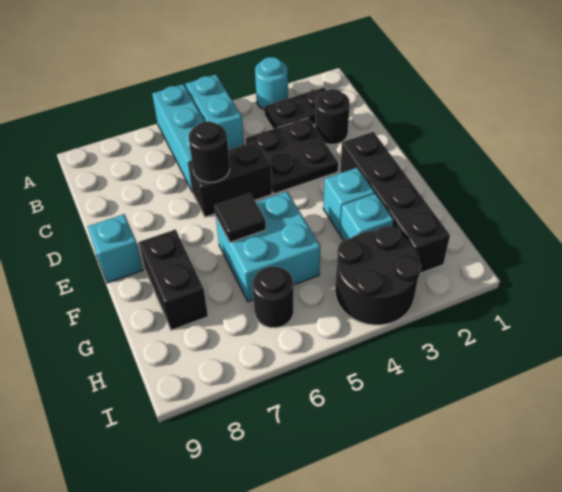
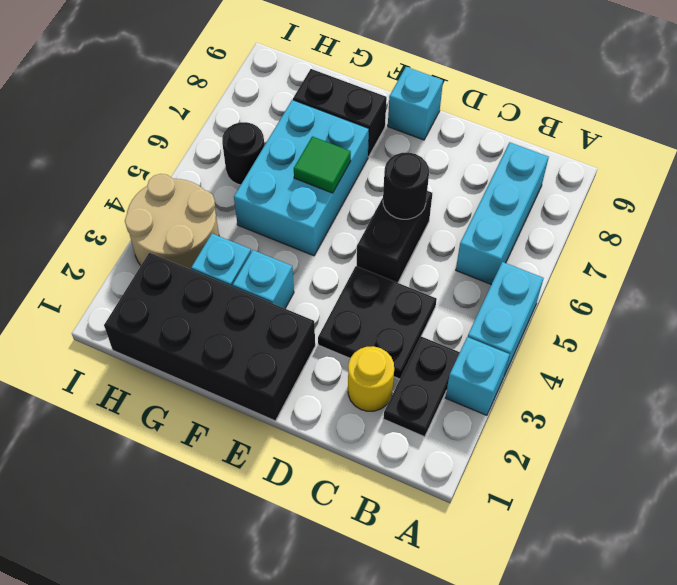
cyan round brick A3 level 1 -> cyan brick A3 level 1
cyan brick A5:B5 level 1 -> cyan brick A4:A5 level 1
cyan brick A6:C6 level 1 -> cyan brick B6:B8 level 1
black round brick C2 level 1 -> yellow round brick C2 level 1
black brick E2:H2 level 1 -> black brick E1:H2 level 1
cyan brick F5:G6 level 1 -> cyan brick F5:G7 level 1
black tile F6 level 2 -> green tile F6 level 2
black round brick H3:I4 level 1 -> tan round brick H3:I4 level 1

